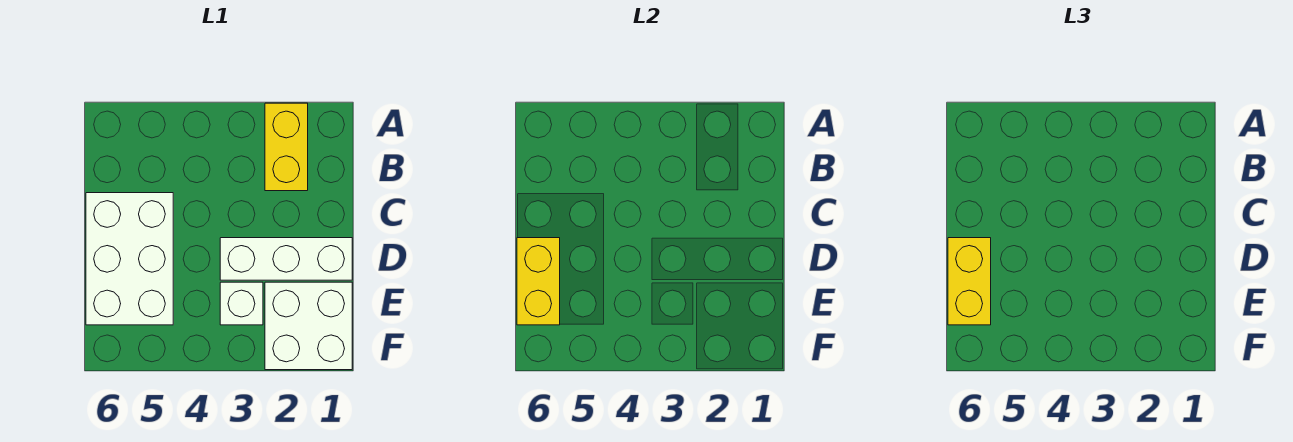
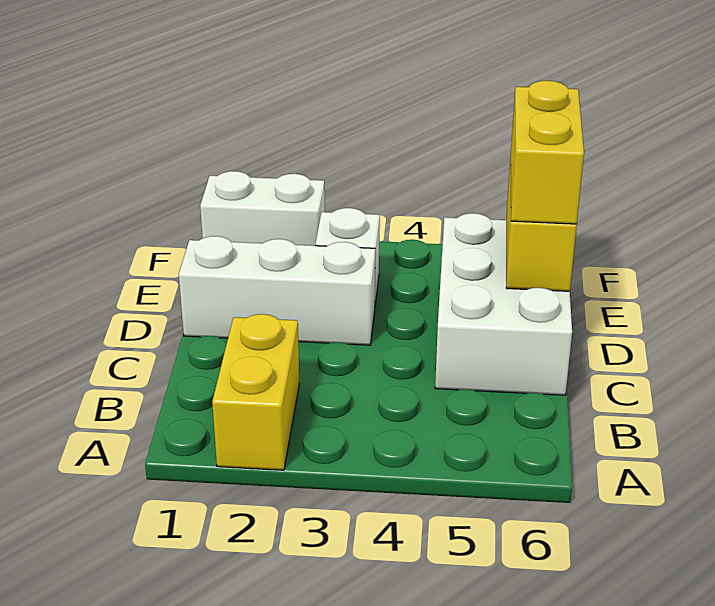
white brick E1:F2 level 1 -> white brick F1:F2 level 1

